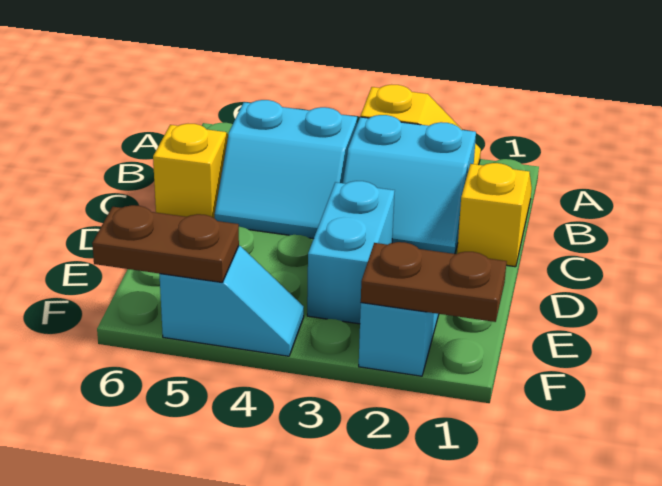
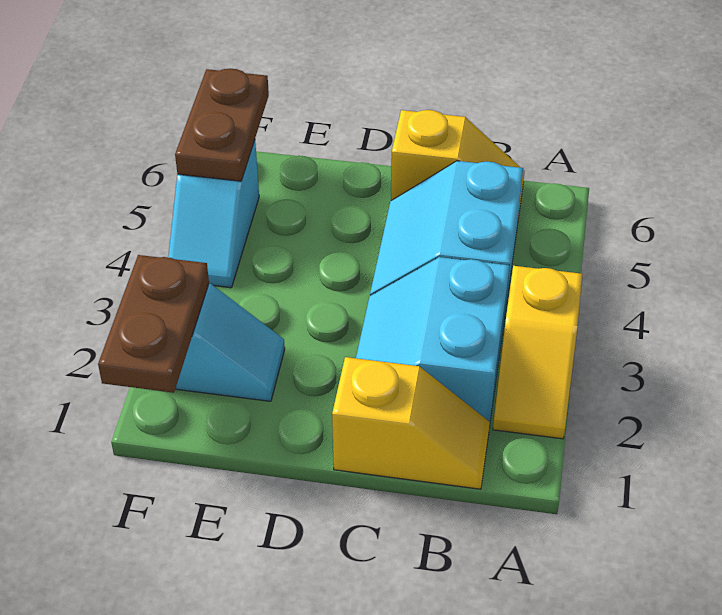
cyan brick D3:E3 level 1 -> none

